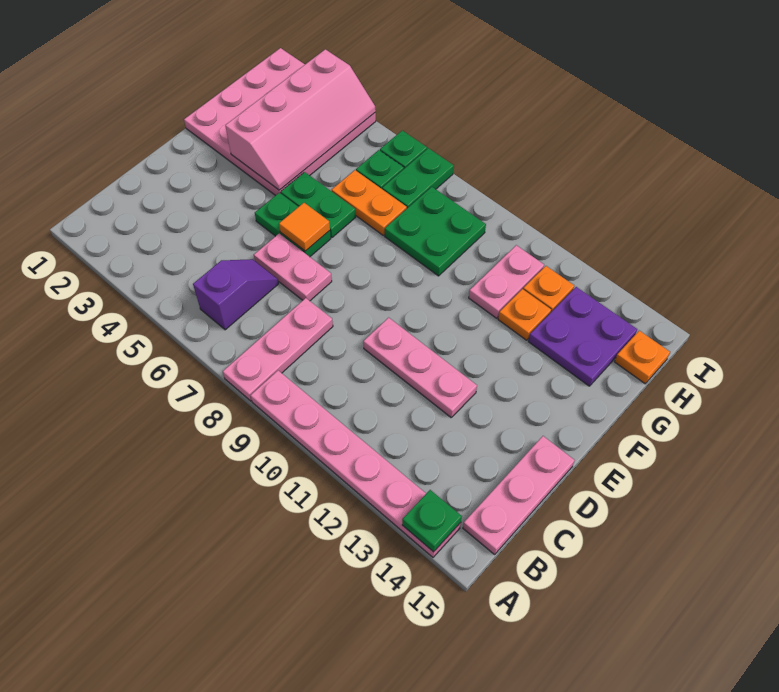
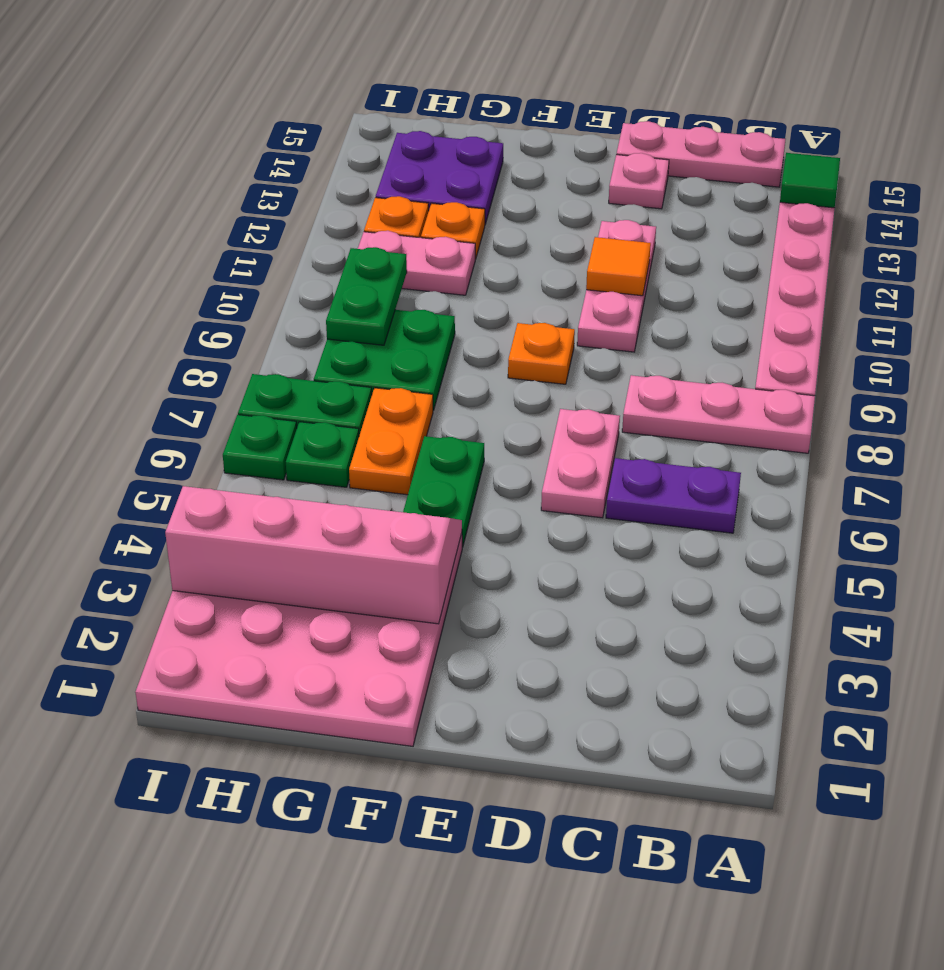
green plate A14 level 2 -> green tile A14 level 2
purple slope B6:C6 level 1 top B -> purple plate B6:C6 level 1
none -> pink plate D14 level 1
green plate E5:E6 level 1 -> green plate H9:H10 level 2
orange tile E6 level 2 -> orange tile D11 level 2
orange plate H15 level 1 -> orange plate E9 level 1

